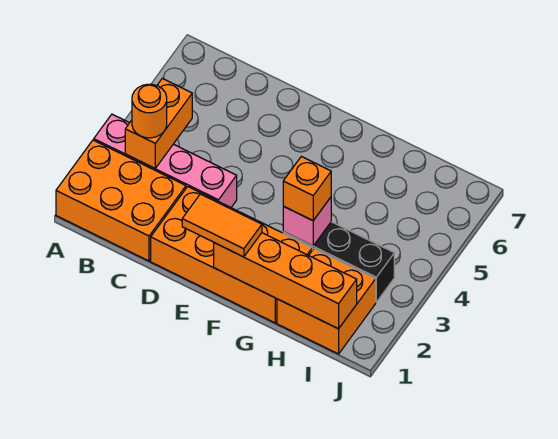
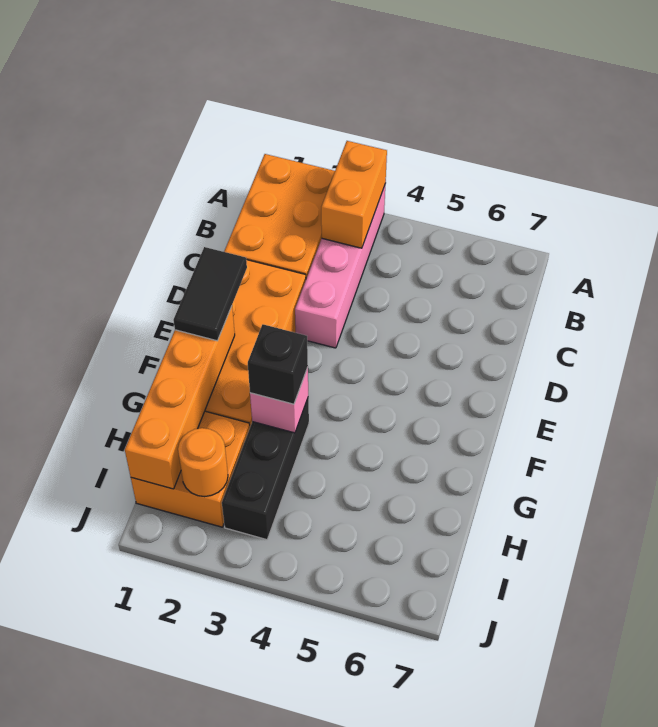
orange brick B3:B4 level 2 -> orange brick A3:B3 level 2
orange round brick B3 level 3 -> orange round brick I2 level 2
orange tile E1:F1 level 3 -> black tile E1:F1 level 3
orange brick G3 level 3 -> black brick G3 level 3

